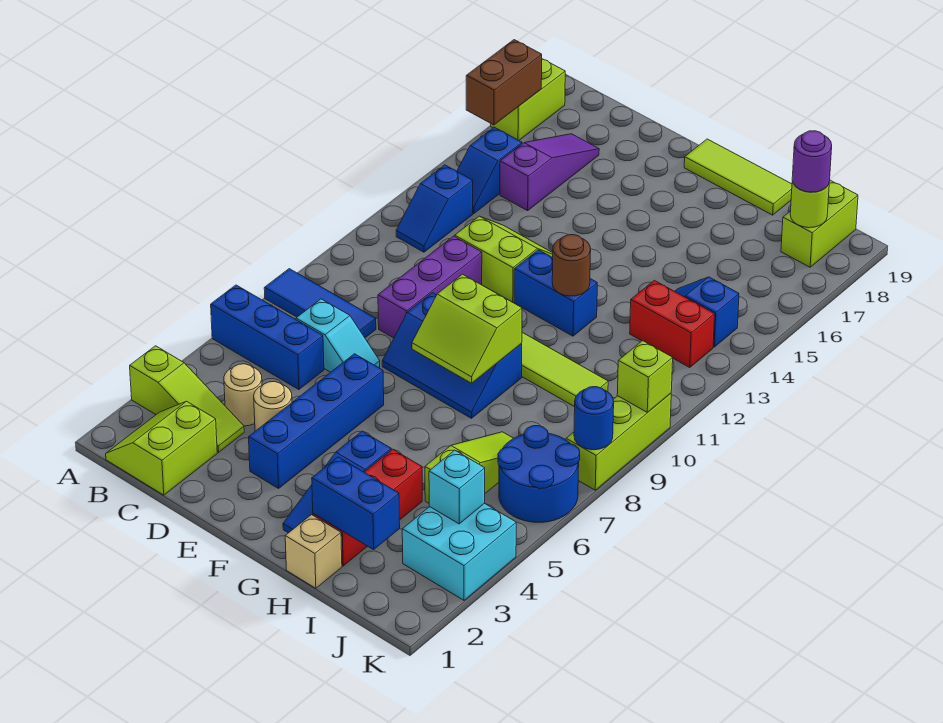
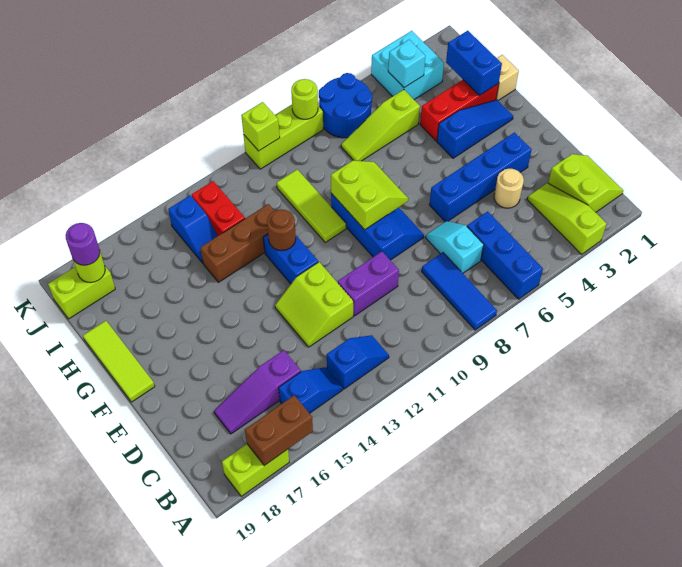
lime slope B1:C2 level 1 top C -> lime slope B1:C2 level 1 top 2
tan round brick C4 level 1 -> none
purple brick D9:D11 level 1 -> purple brick D10:D11 level 1
none -> brown brick H12:H14 level 1
blue round brick K8 level 2 -> lime round brick K8 level 2

